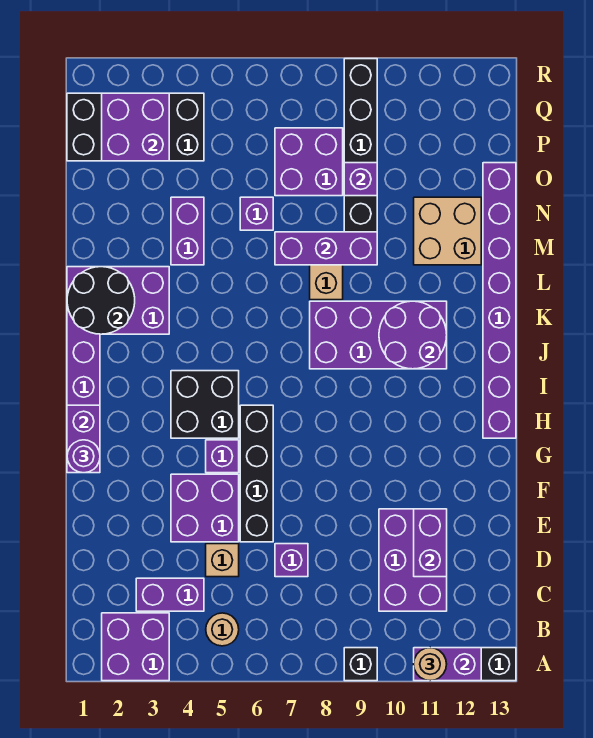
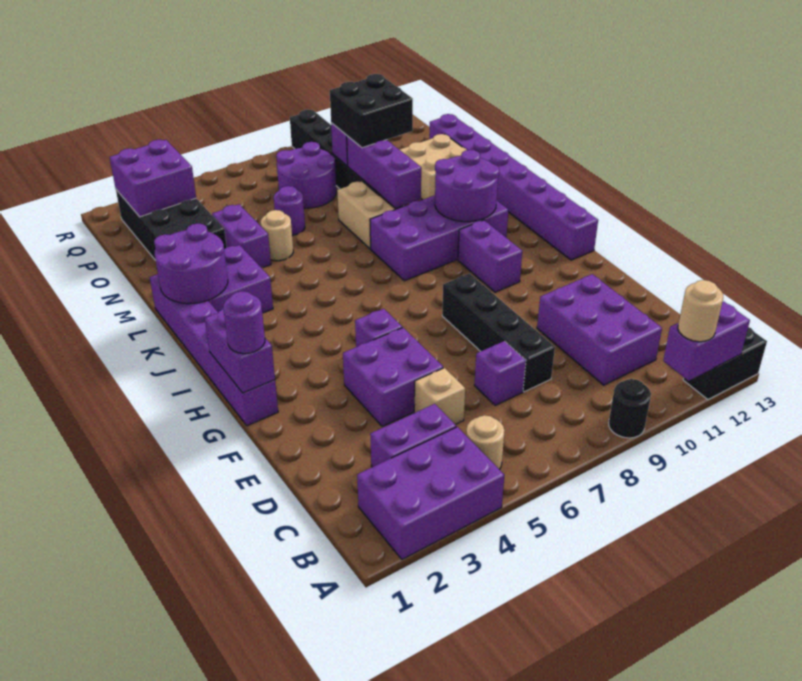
purple brick A2:B3 level 1 -> purple brick A2:B4 level 1
black brick A9 level 1 -> black round brick A9 level 1
purple brick D11:E11 level 2 -> purple brick H10:I10 level 1
black brick E6:H6 level 1 -> black brick D8:G8 level 1
black brick H4:I5 level 1 -> black brick N9:O10 level 3
black round brick K1:L2 level 2 -> purple round brick K1:L2 level 2
none -> tan round brick M5 level 1
purple brick M7:M9 level 2 -> purple brick L9:N9 level 2
purple brick N6 level 1 -> purple round brick N6 level 1
purple brick O7:P8 level 1 -> purple round brick O7:P8 level 1
black brick P1:Q4 level 1 -> black brick N2:Q3 level 1

